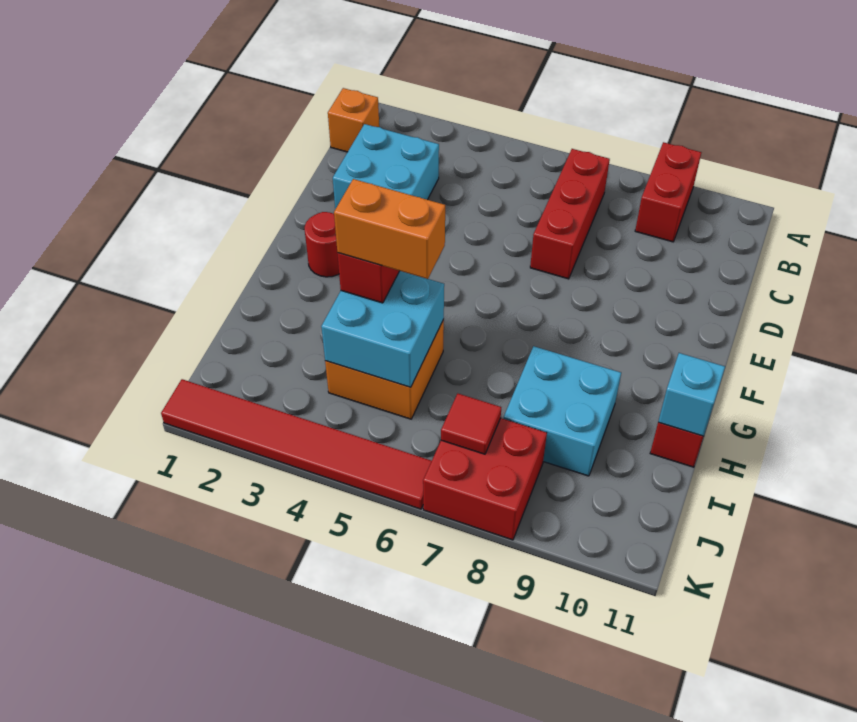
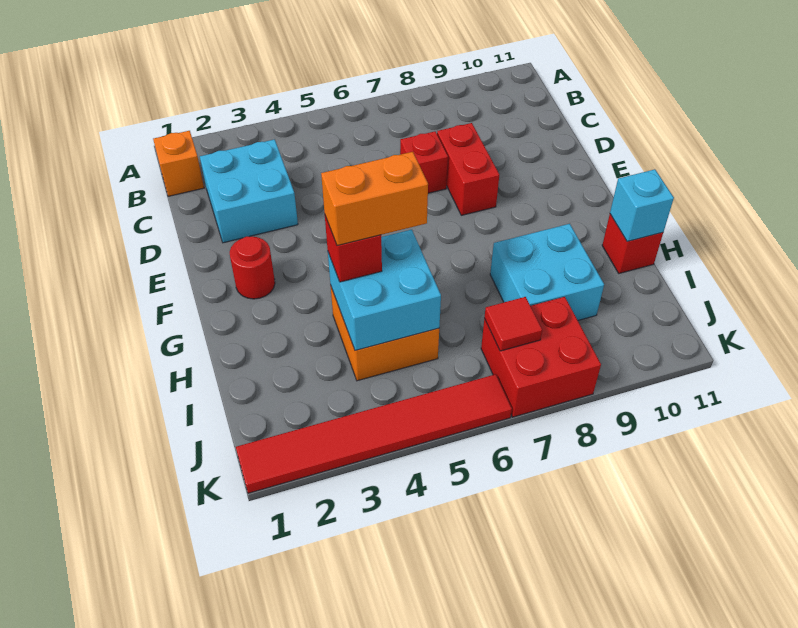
red brick A9:B9 level 1 -> red brick D8:E8 level 1
red brick B7:D7 level 1 -> red brick D7 level 1

